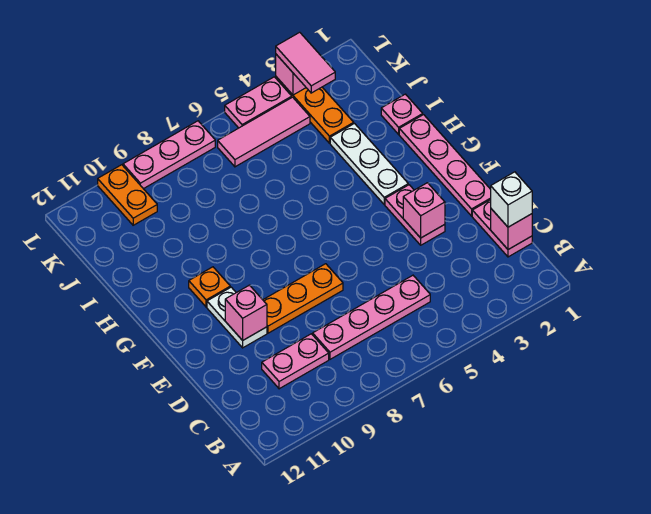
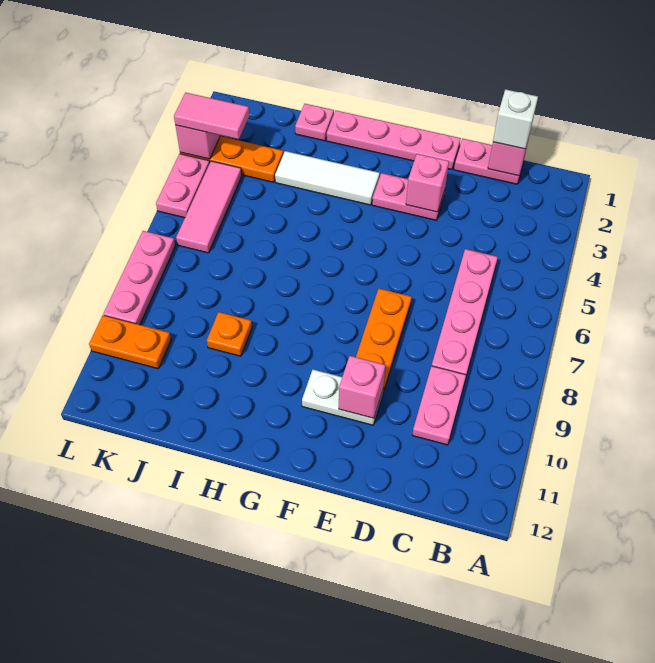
white plate G3:I3 level 1 -> white tile G3:I3 level 1
orange plate G10 level 1 -> orange plate I9 level 1

